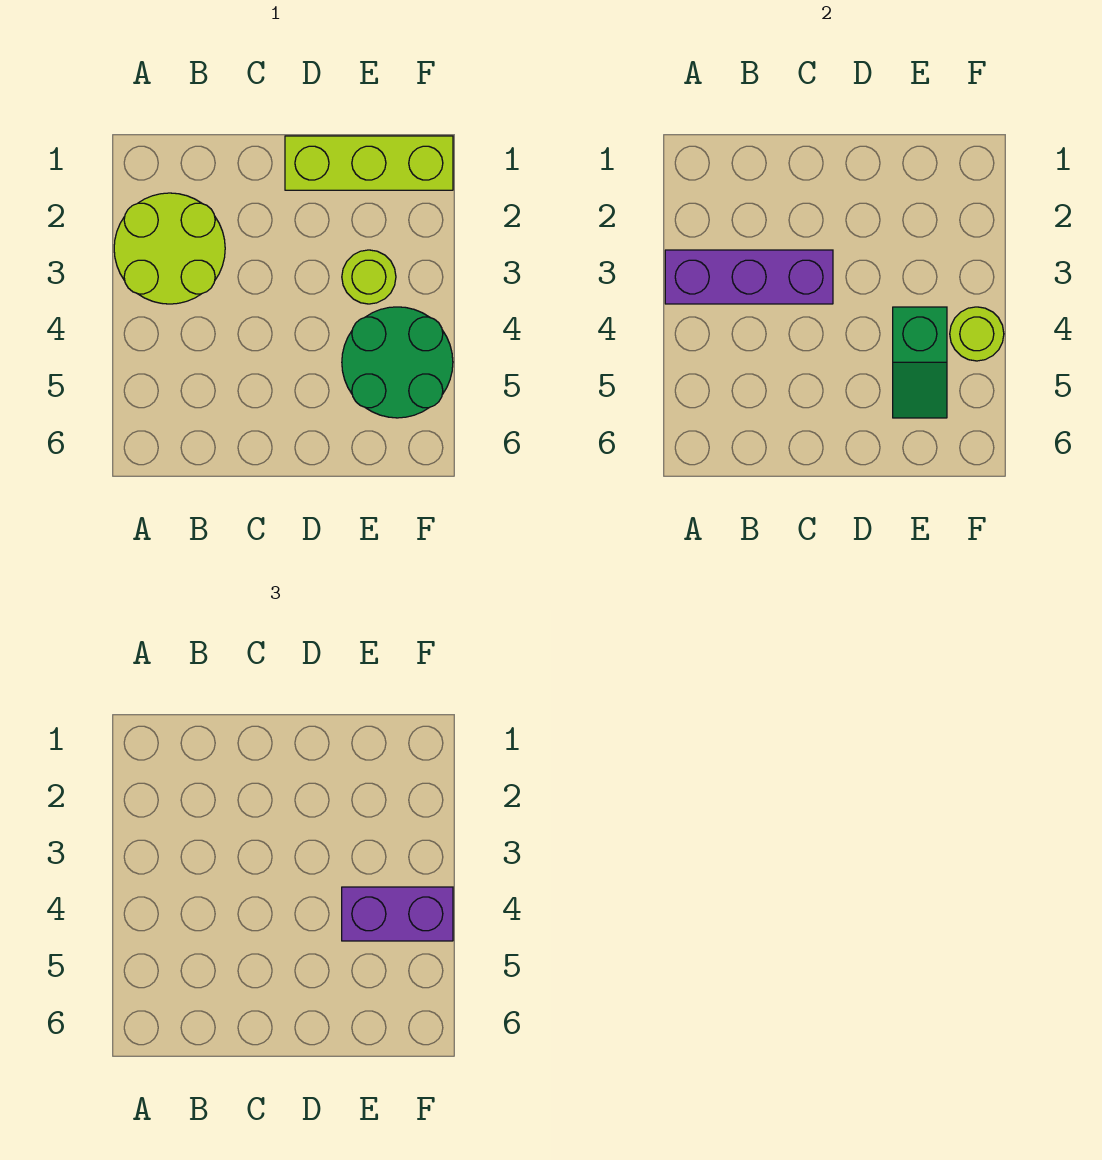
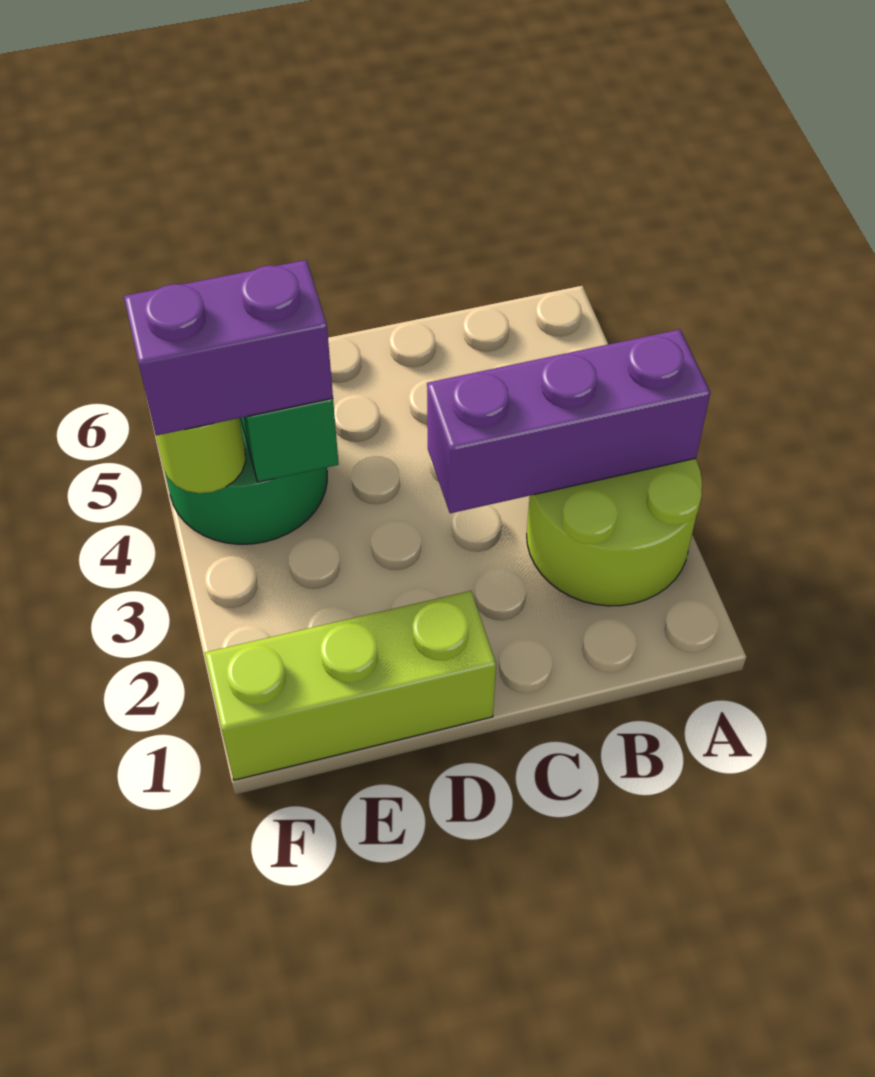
lime round brick E3 level 1 -> none

